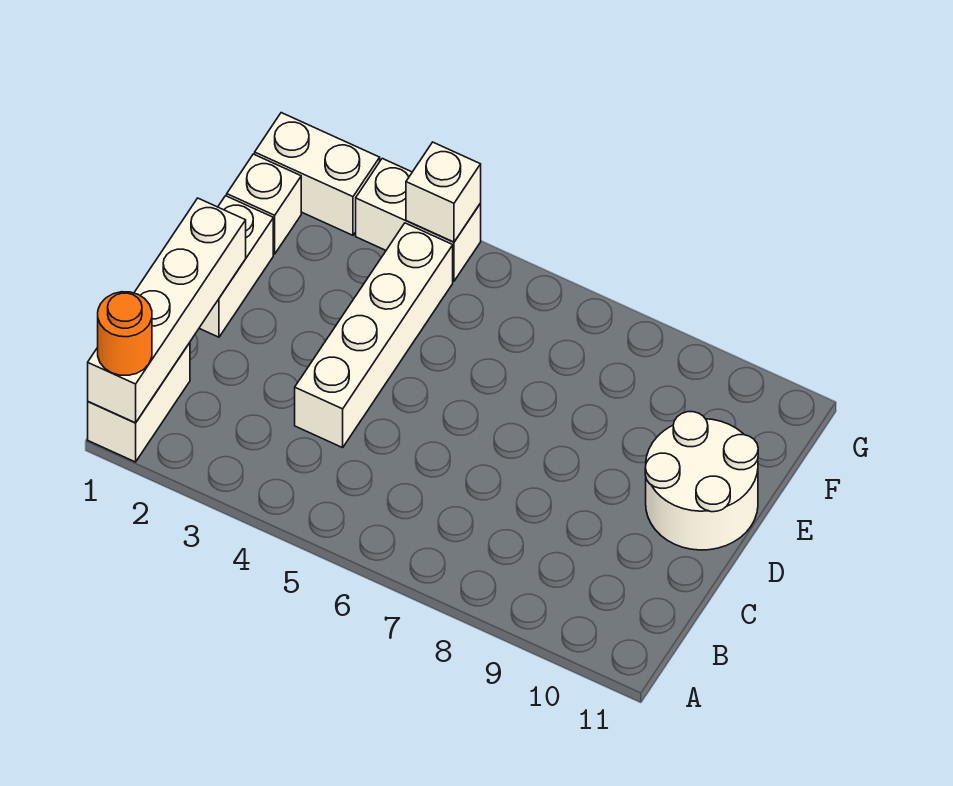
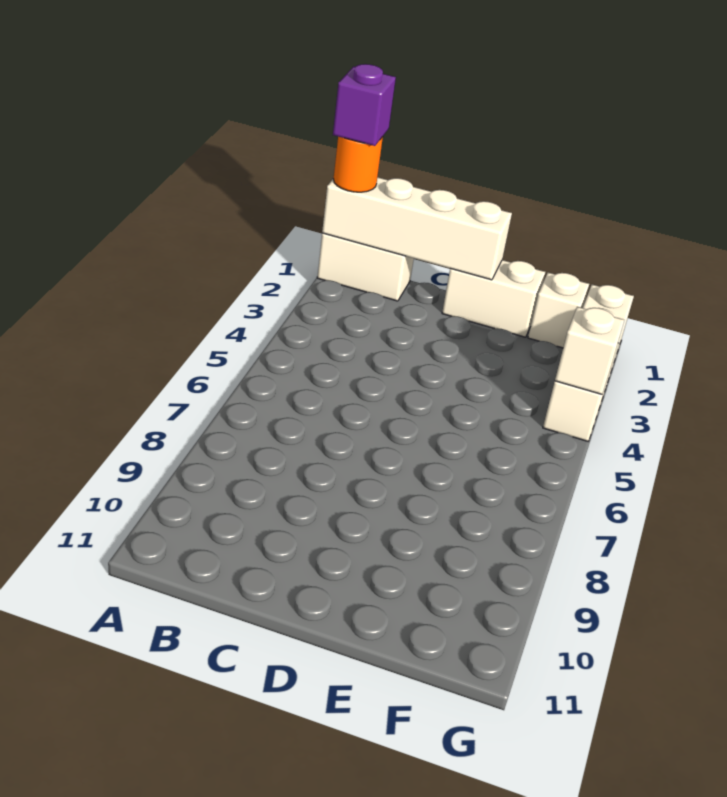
none -> purple brick A1 level 4
white brick C4:F4 level 1 -> none
white round brick D10:E11 level 1 -> none

